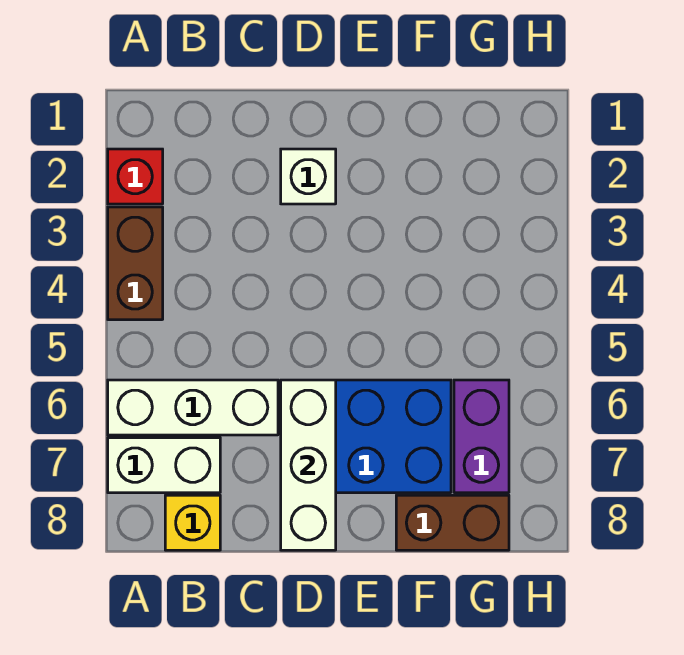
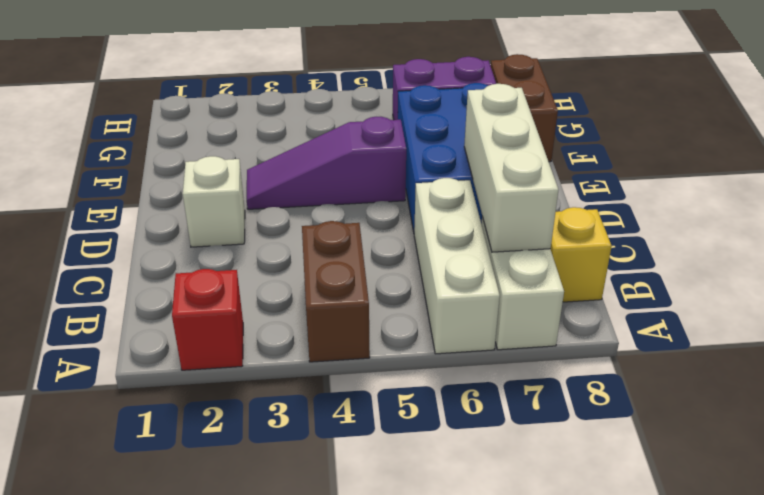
brown brick A3:A4 level 1 -> brown brick A4:B4 level 1
white brick D6:D8 level 2 -> white brick B7:D7 level 2
none -> purple slope E3:E5 level 1 top 5

